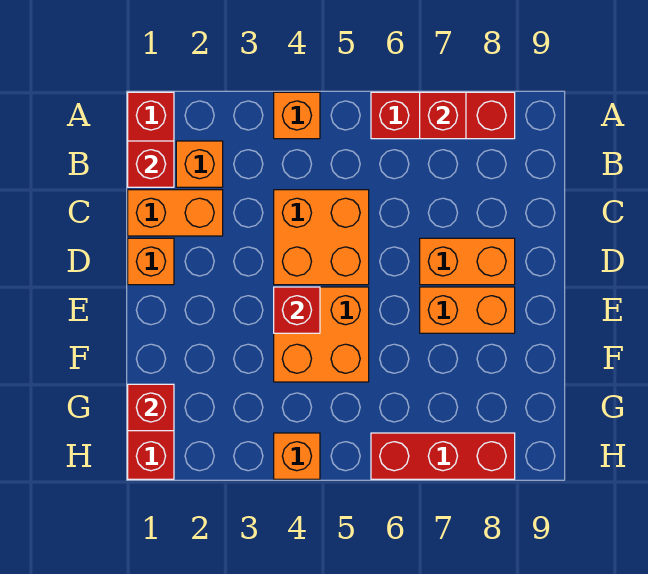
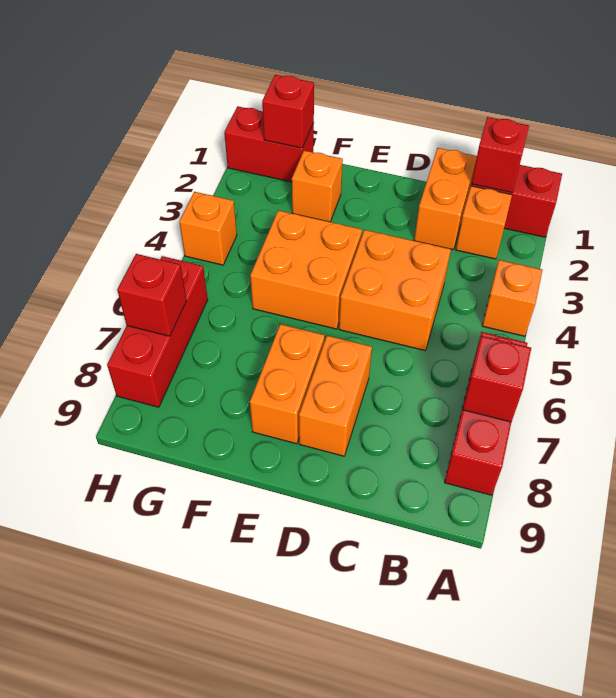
orange brick D1 level 1 -> orange brick F2 level 1
red brick E4 level 2 -> red brick H7 level 2

